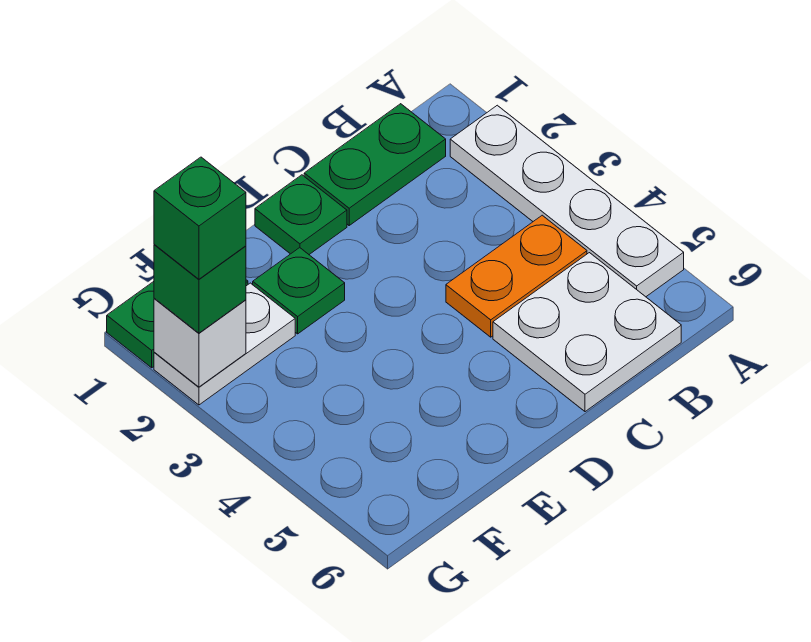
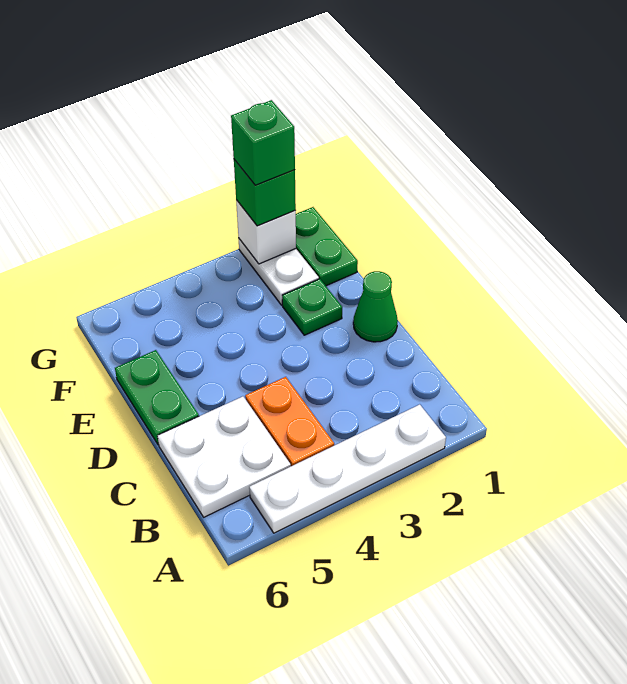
green plate B1:C1 level 1 -> green plate D6:E6 level 1
green plate D1 level 1 -> green cone D1 level 1

